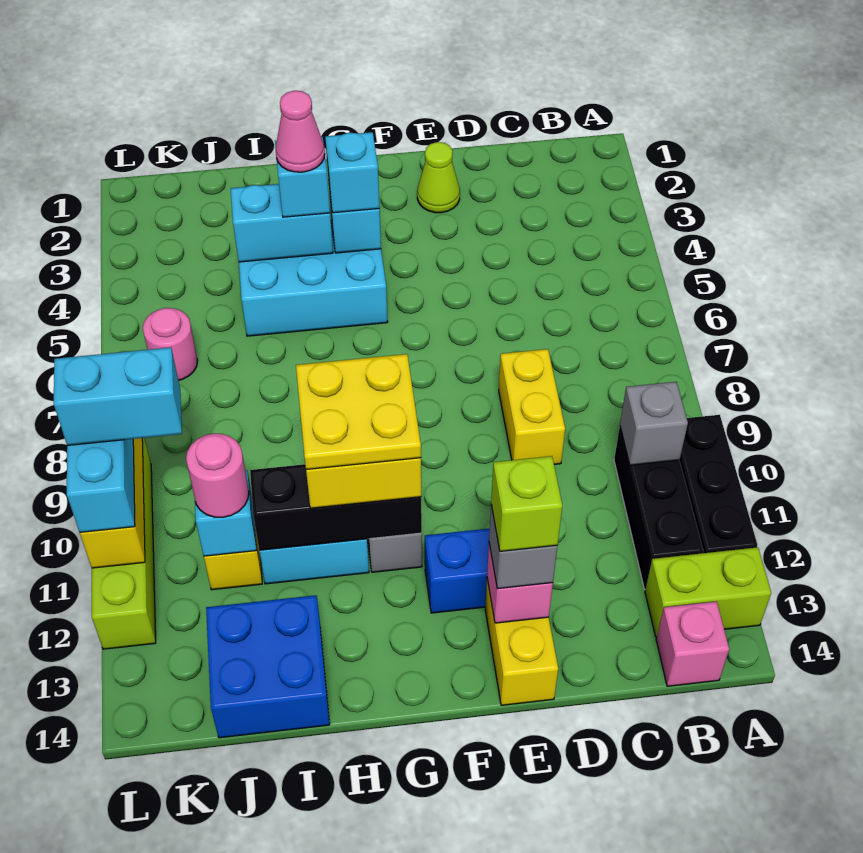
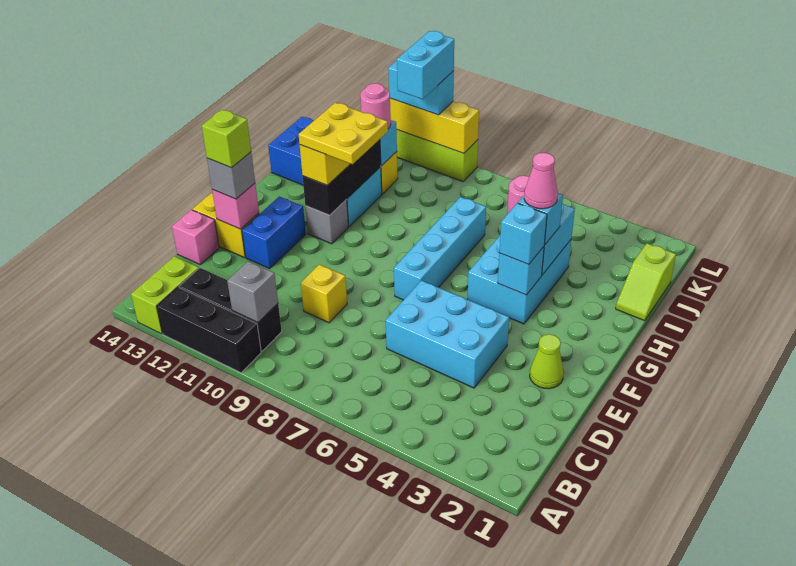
pink brick B14 level 1 -> pink brick D14 level 1
none -> cyan brick D4:E6 level 1
yellow brick D8:D9 level 1 -> yellow brick D9 level 1
none -> cyan brick F7:I7 level 1
none -> lime slope I1:J1 level 1 top J

